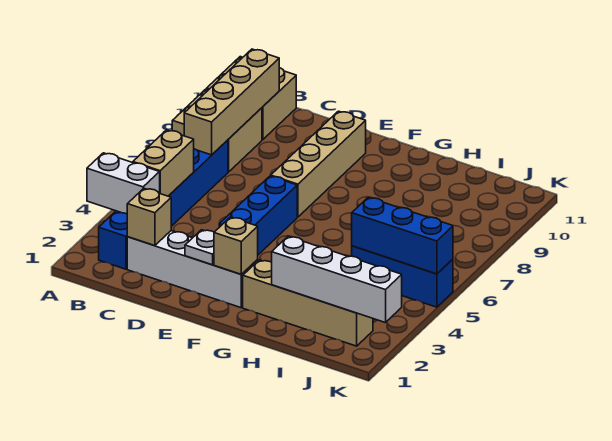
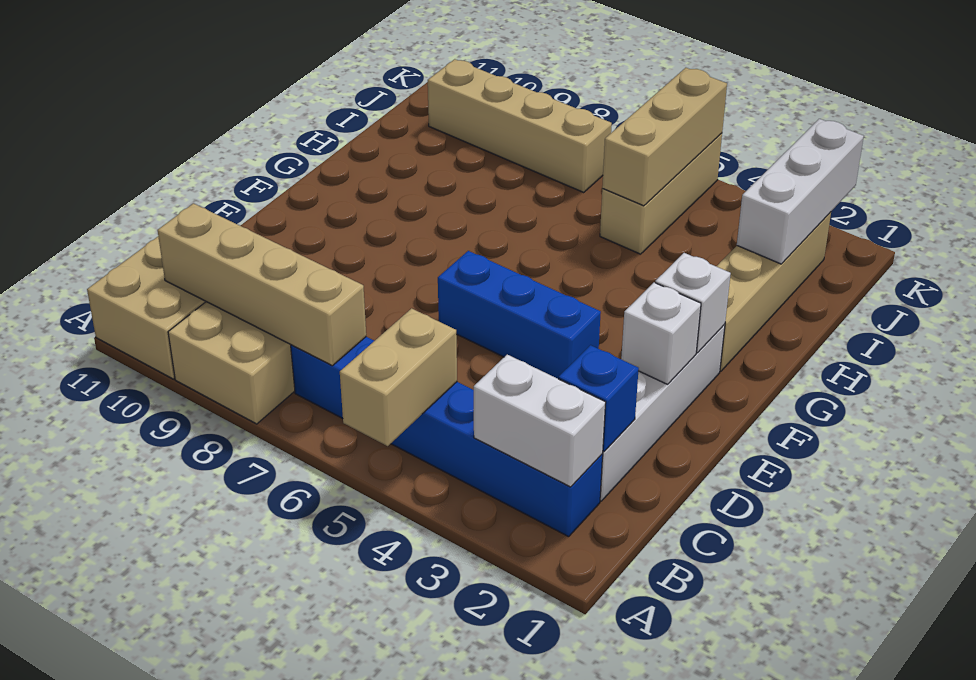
white brick A3:B3 level 2 -> white brick B2:B3 level 2
tan brick B4:B5 level 2 -> tan brick A5:B5 level 2
tan brick C2 level 2 -> blue brick C2 level 2
white plate E2 level 2 -> white brick E2 level 2
tan brick E7:E10 level 1 -> tan brick J7:J10 level 1
tan brick F2 level 2 -> white brick F2 level 2
white brick H2:K2 level 2 -> white brick I2:K2 level 2
blue brick I5:K5 level 1 -> tan brick I5:K5 level 1
blue brick I5:K5 level 2 -> tan brick I5:K5 level 2

